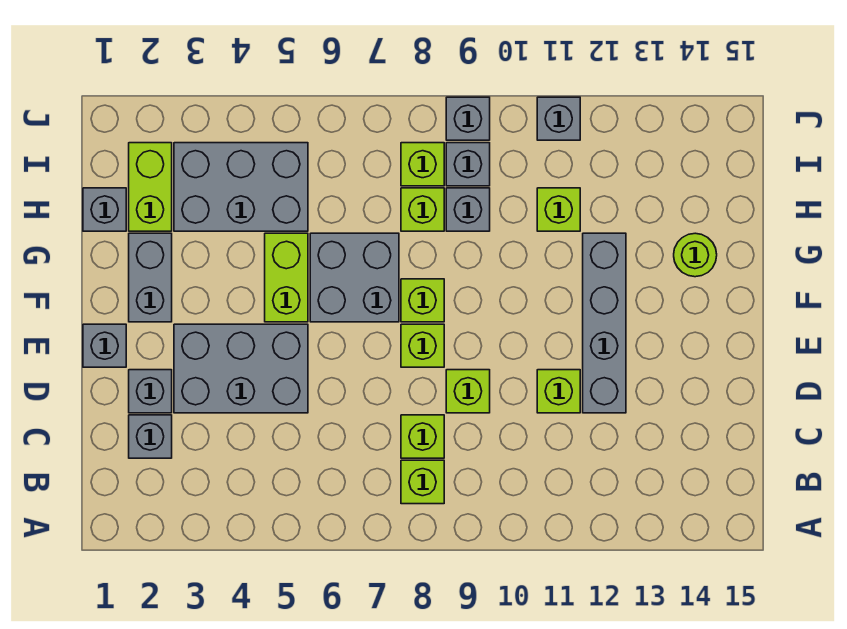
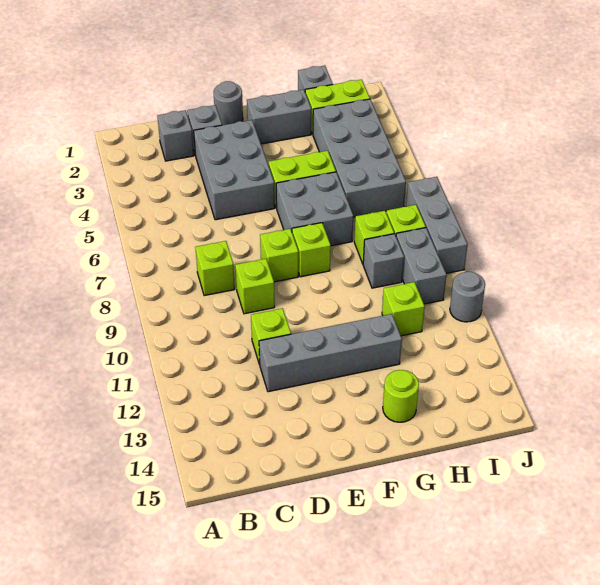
lime brick B8 level 1 -> none
grey brick E1 level 1 -> grey round brick E1 level 1
grey brick H3:I5 level 1 -> grey brick H3:I6 level 1
grey brick I9 level 1 -> grey brick I9:I10 level 1
grey brick J9 level 1 -> grey brick J7:J9 level 1
grey brick J11 level 1 -> grey round brick J11 level 1

